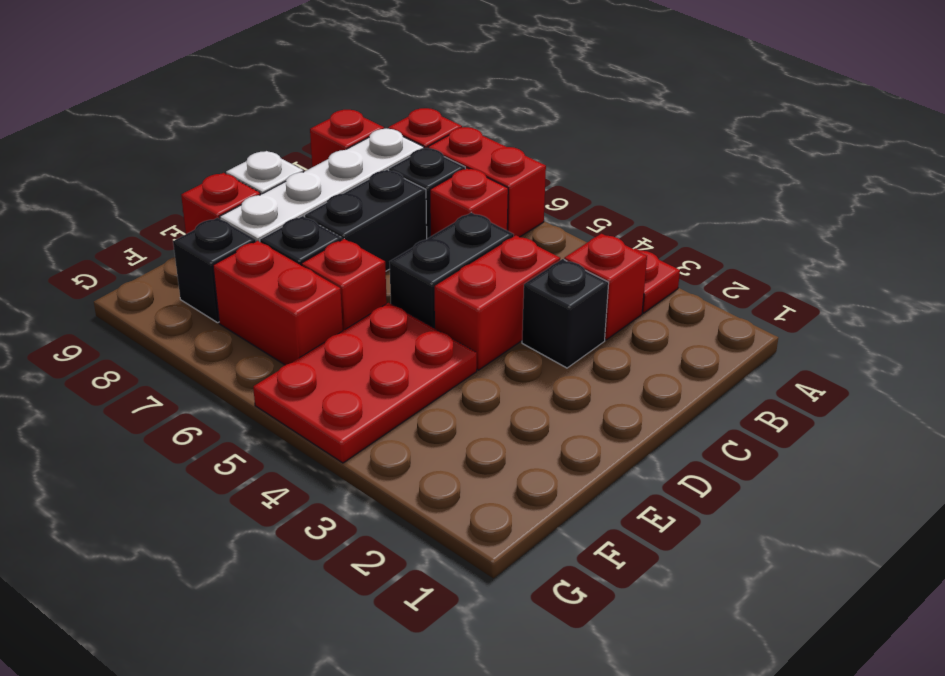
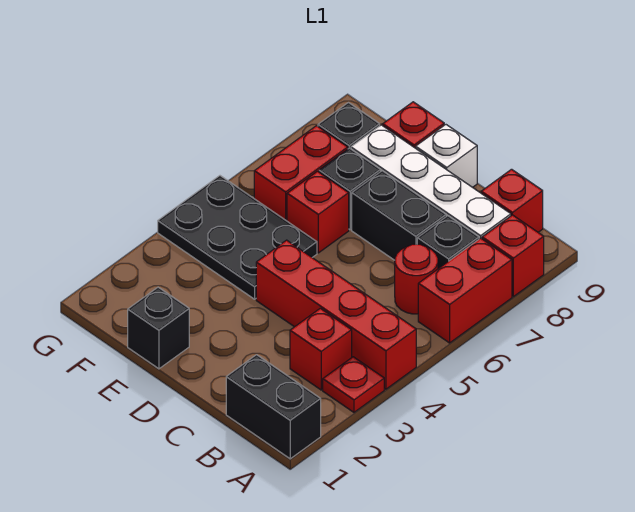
red brick B6 level 1 -> red round brick B6 level 1
black brick C3 level 1 -> black brick E1 level 1
red brick C4:D4 level 1 -> red brick A4:D4 level 1
black brick C5:D5 level 1 -> black brick A1:B1 level 1
red plate E4:G5 level 1 -> black plate E4:G5 level 1

